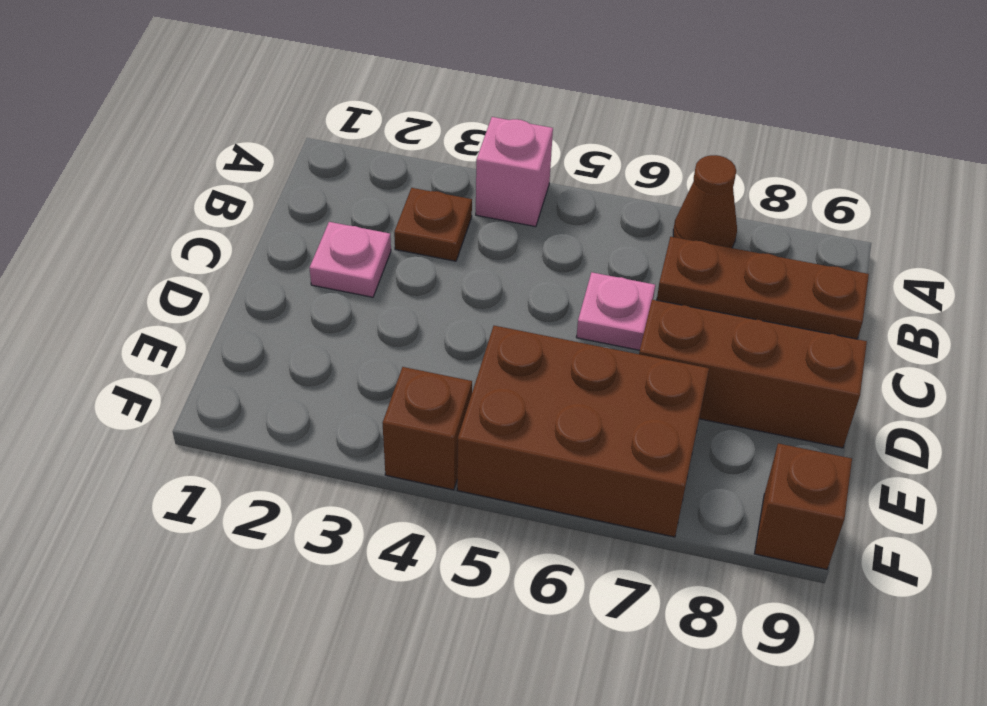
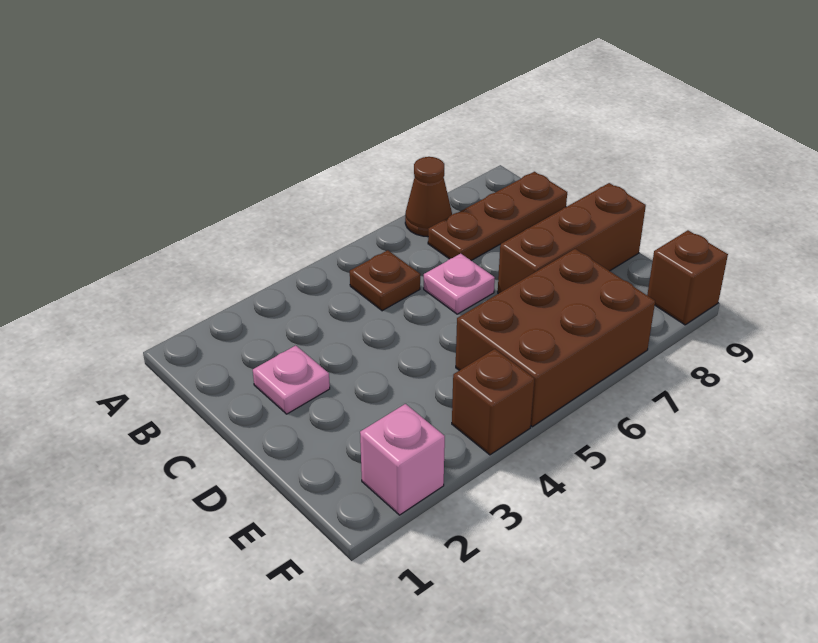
pink brick A4 level 1 -> pink brick F2 level 1
brown plate B3 level 1 -> brown plate B5 level 1

